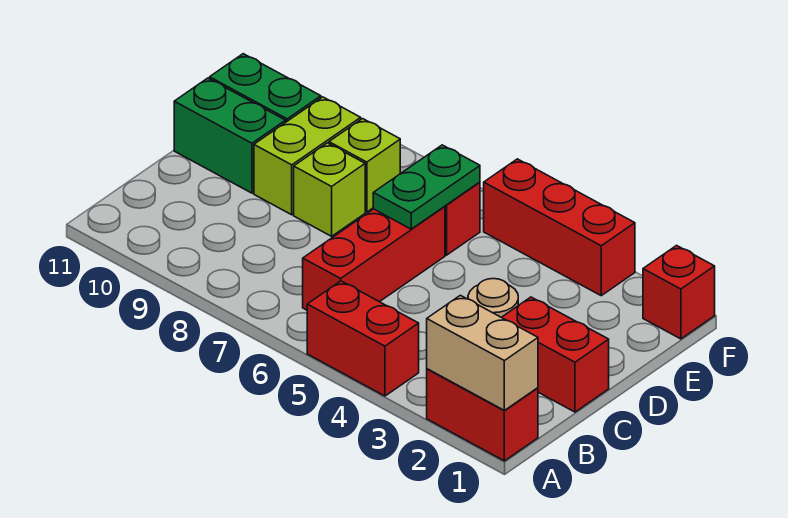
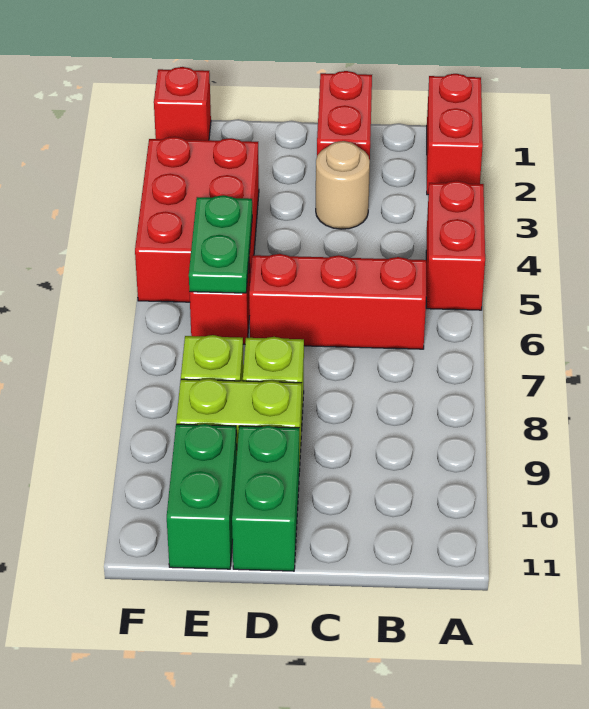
tan brick A1:A2 level 2 -> none
green plate D6:E6 level 2 -> green plate E5:E6 level 2
red brick F3:F5 level 1 -> red brick E3:F5 level 1

